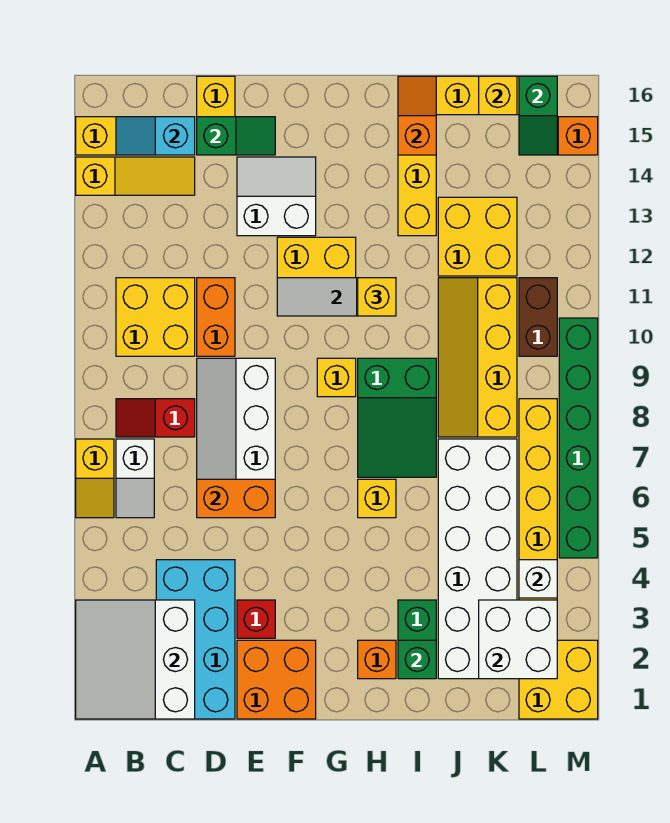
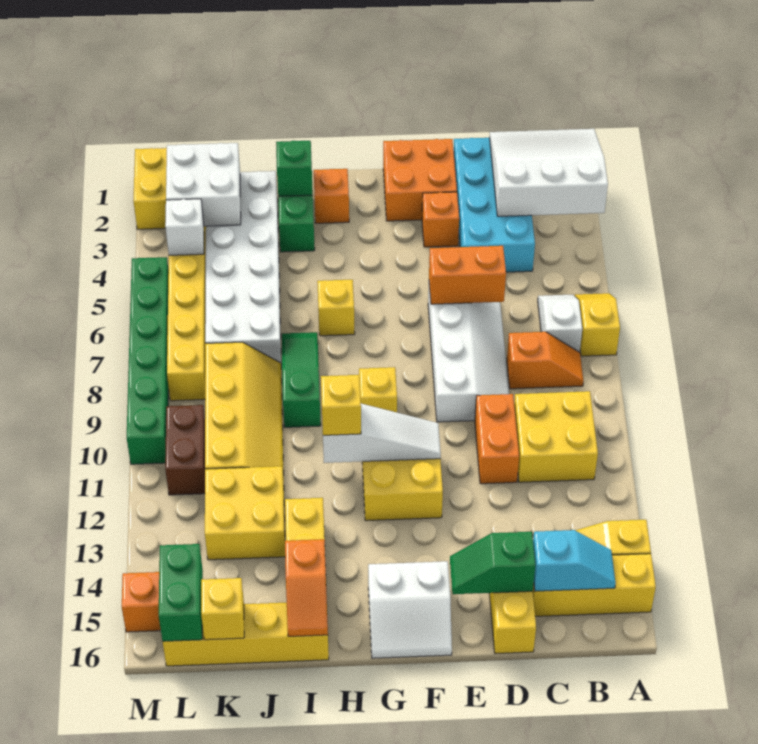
white slope A1:C3 level 2 top C -> white slope A1:C3 level 2 top 3
red slope B8:C8 level 1 top C -> orange slope B8:C8 level 1 top C
red brick E3 level 1 -> orange brick E3 level 1
white slope E13:F14 level 1 top 13 -> white slope F15:G16 level 1 top 15
green slope H7:I9 level 1 top 9 -> green slope I7:I9 level 1 top 9
green slope L15:L16 level 2 top 16 -> green brick L15:L16 level 2

